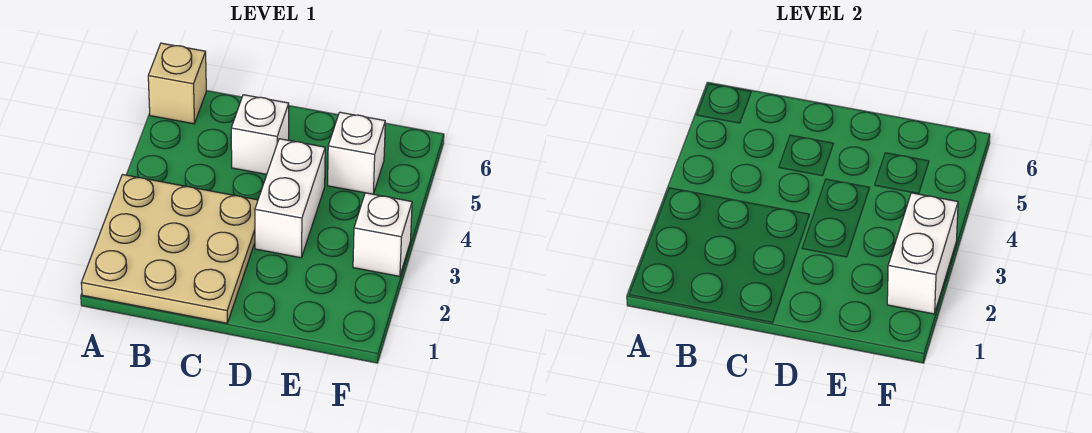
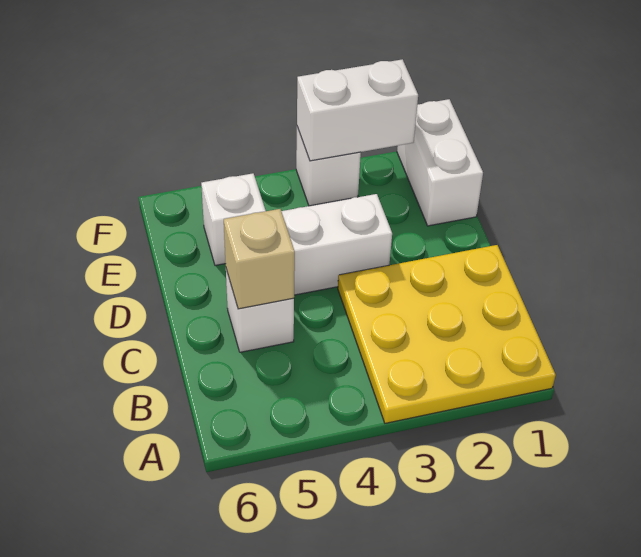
tan plate A1:C3 level 1 -> yellow plate A1:C3 level 1
tan brick A6 level 1 -> tan brick C5 level 2
none -> white brick E1:F1 level 1

